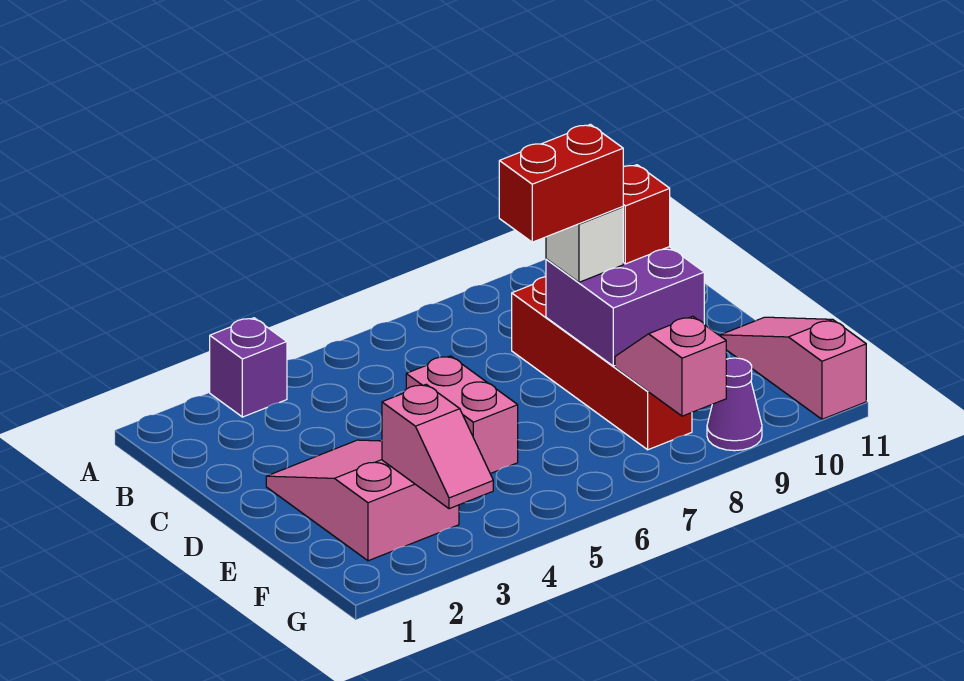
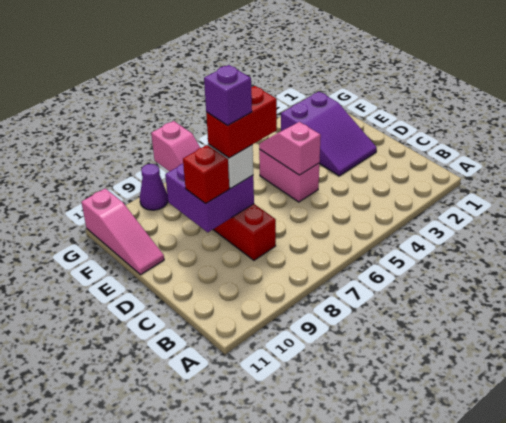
purple brick A3 level 1 -> purple brick D8 level 5
pink slope D2:F3 level 1 top F -> purple slope D2:F3 level 1 top F
pink slope F3:G3 level 2 top F -> pink slope D5:E5 level 2 top D

